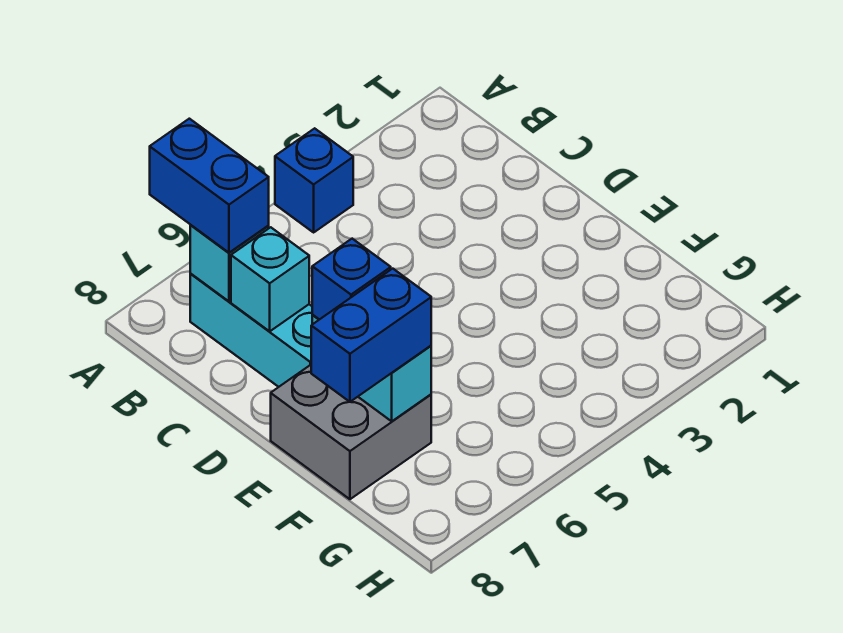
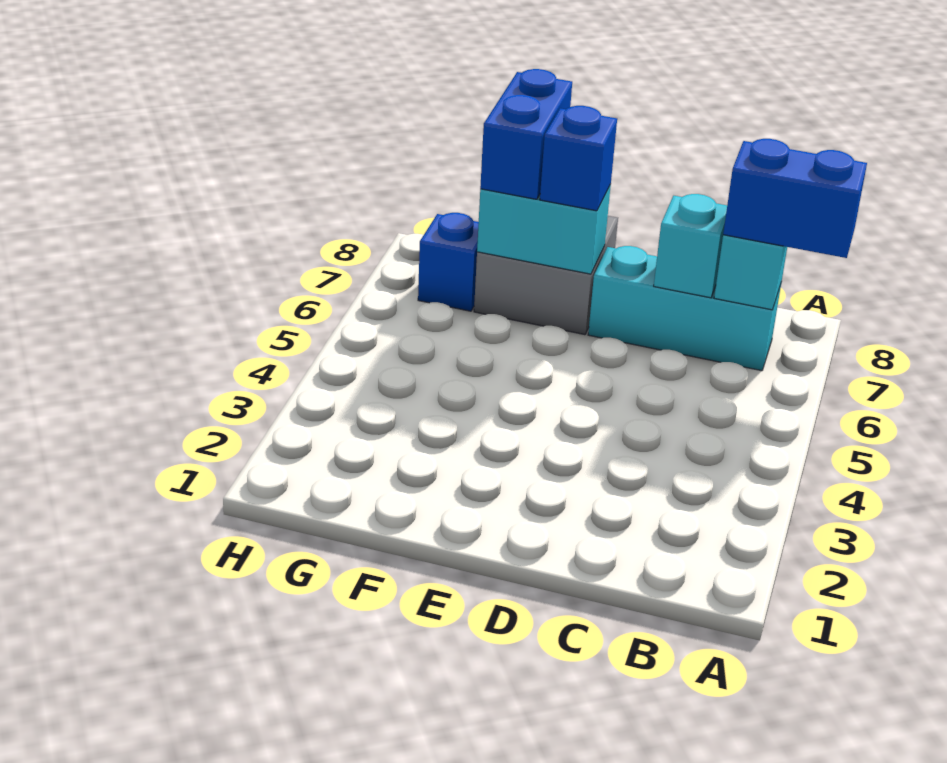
blue brick A4 level 1 -> blue brick G7 level 1

